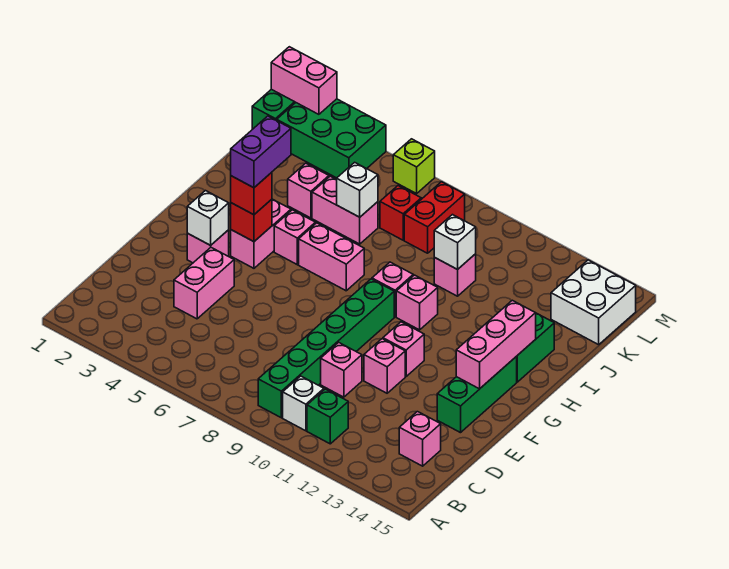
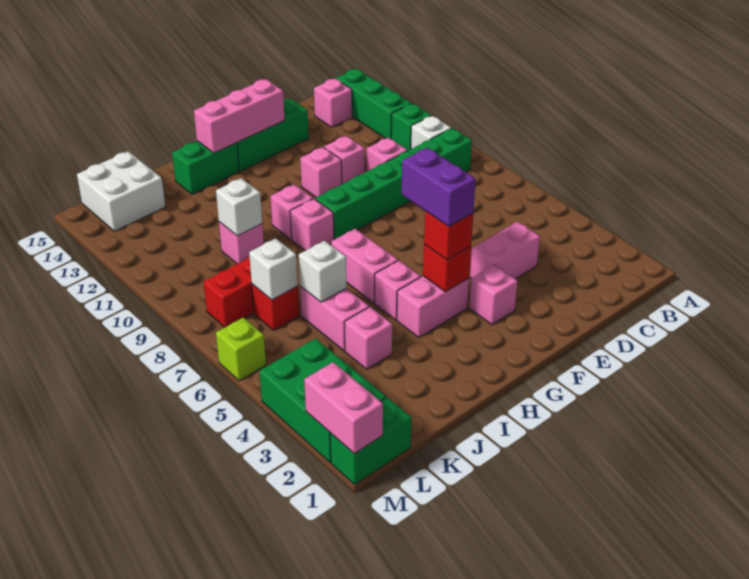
none -> green brick B12:B14 level 1
white brick F3 level 2 -> white brick K7 level 2
purple brick G4:H4 level 4 -> purple brick G4:G5 level 4

